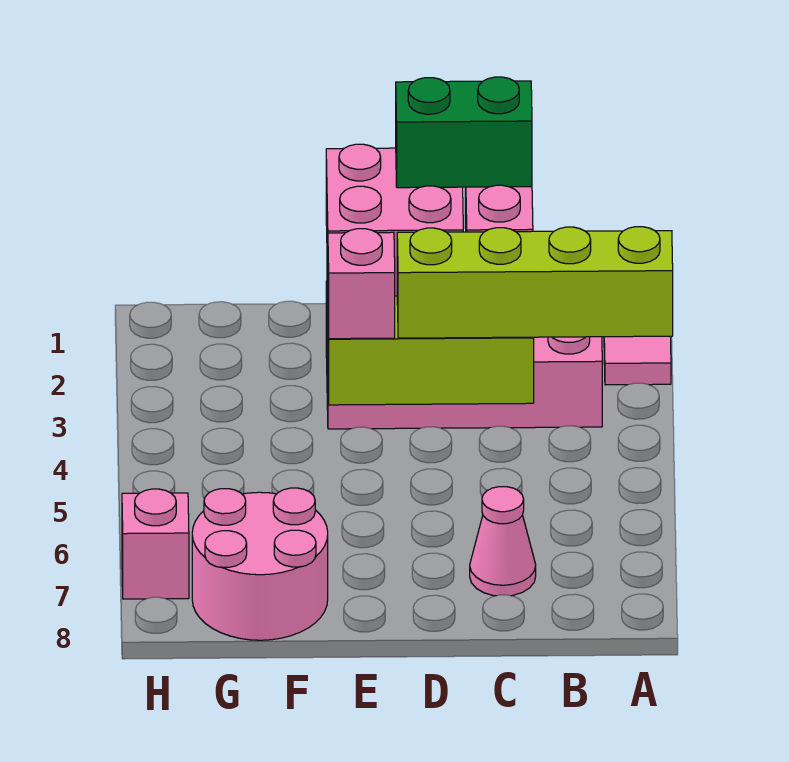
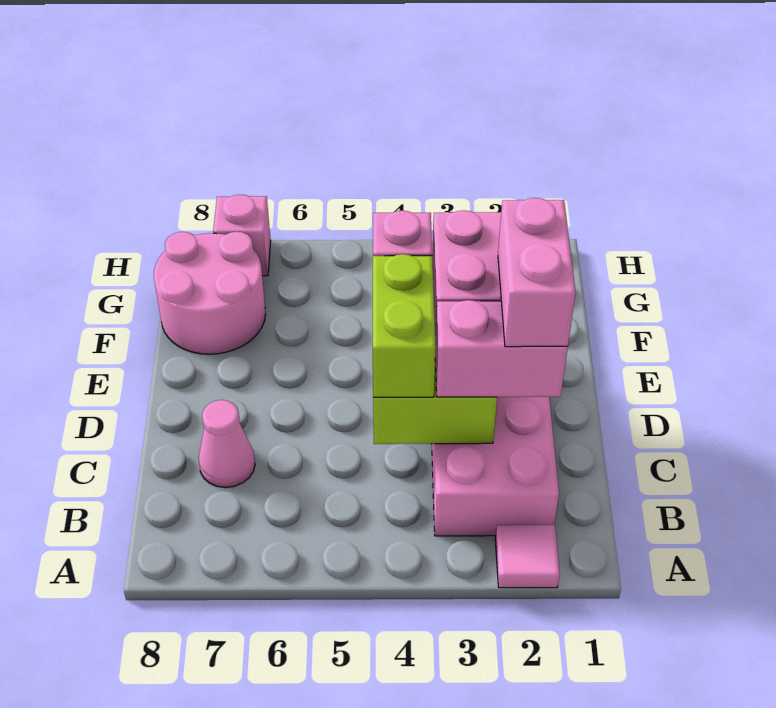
lime brick A4:D4 level 3 -> lime brick C4:D4 level 3
green brick C2:D2 level 4 -> pink brick C2:D2 level 4

